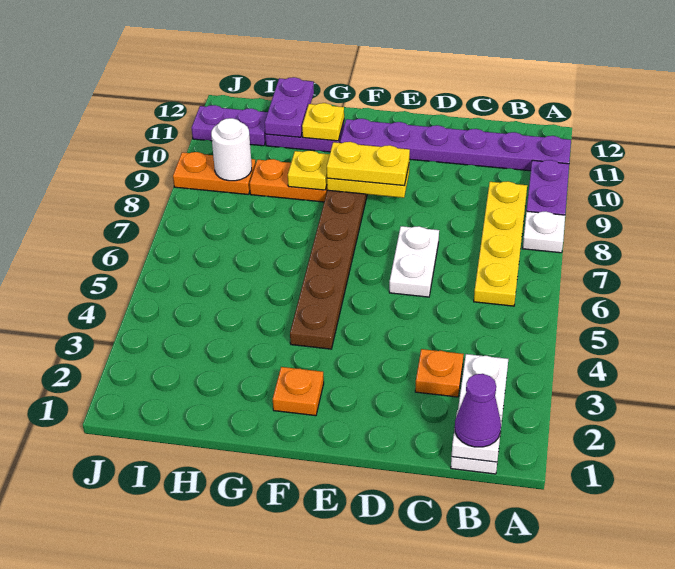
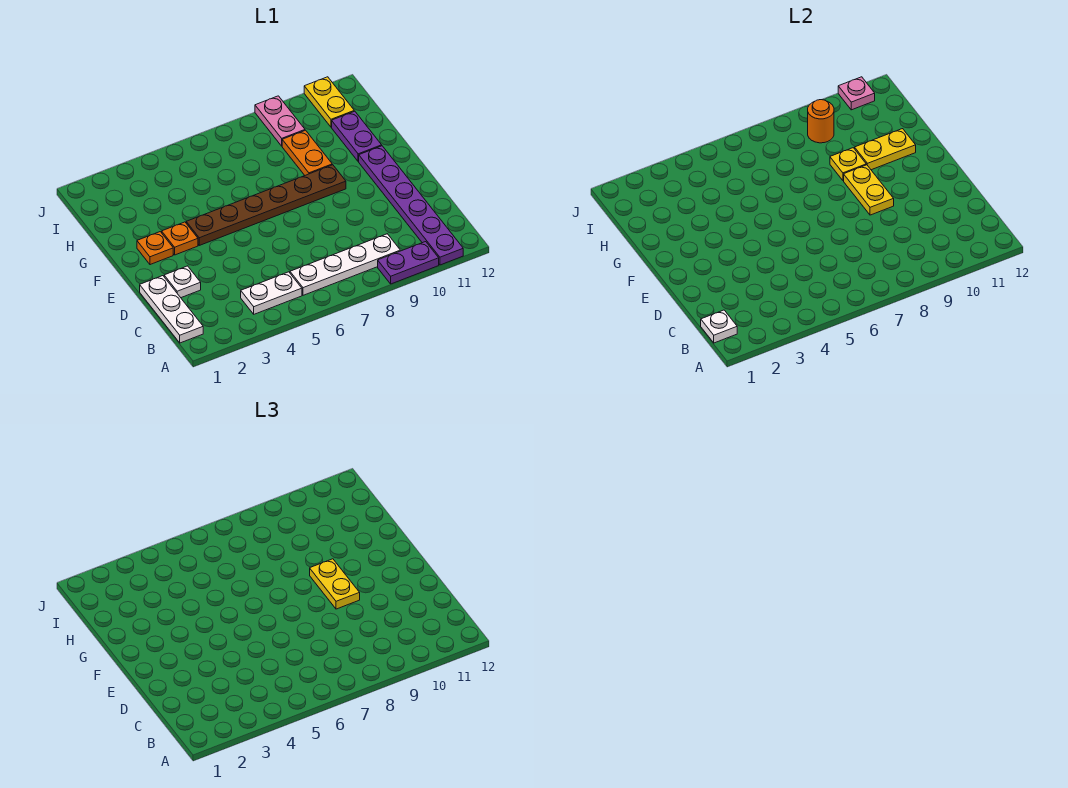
white plate A8 level 1 -> white plate D2 level 1
white plate B1:B3 level 1 -> white plate B1:D1 level 1
purple cone B1 level 3 -> none
yellow plate B6:B9 level 1 -> white plate B6:B9 level 1
orange plate C3 level 1 -> orange plate F3 level 1
white plate D6:D7 level 1 -> white plate B4:B5 level 1
yellow plate G11 level 2 -> yellow plate G10:G11 level 2
purple plate H11:H12 level 2 -> none
orange plate I9:J9 level 1 -> pink plate I9:J9 level 1
white round brick I9 level 2 -> orange round brick I9 level 2
purple plate I11:J11 level 1 -> yellow plate I11:J11 level 1
none -> pink plate J11 level 2

